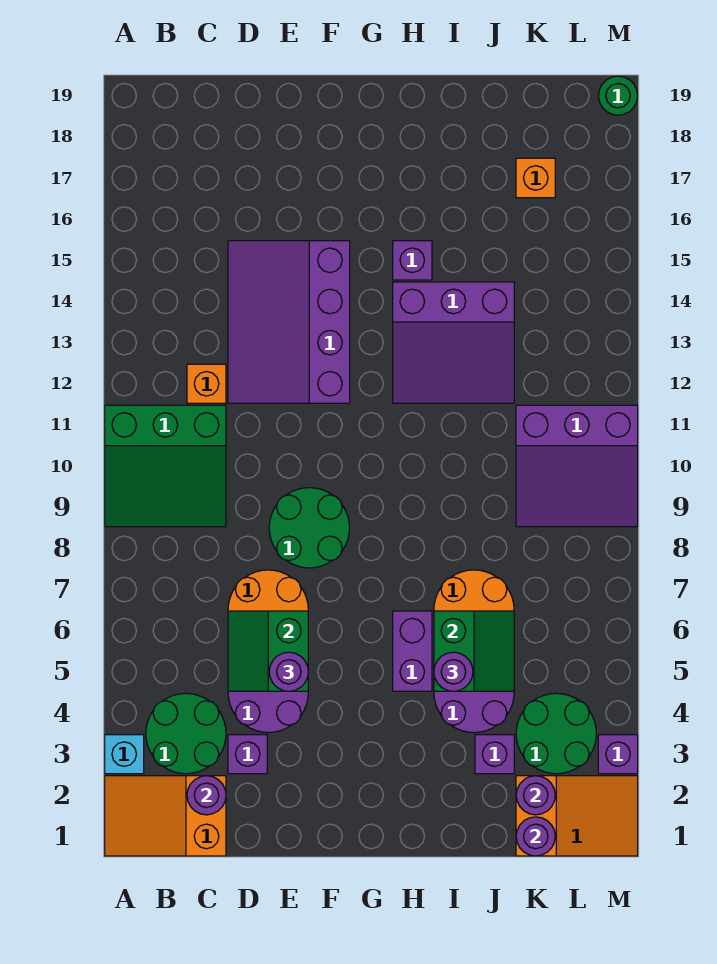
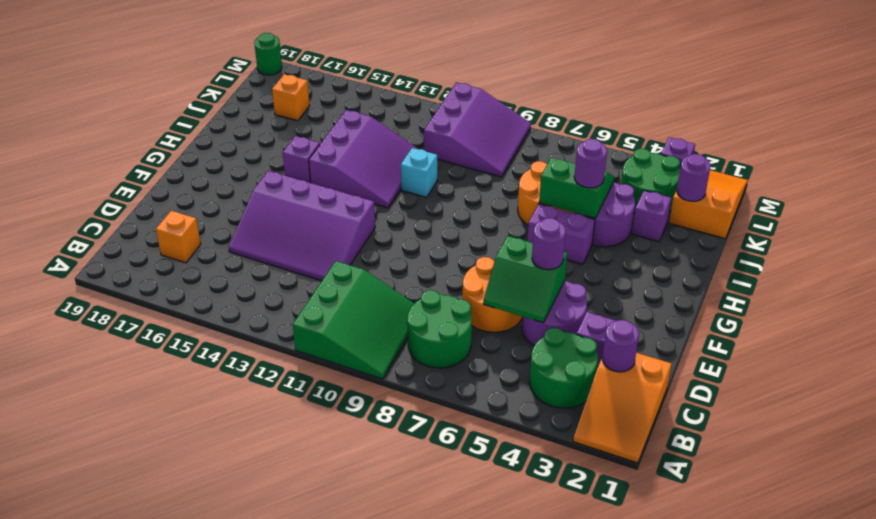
cyan brick A3 level 1 -> cyan brick I11 level 1
orange brick C12 level 1 -> orange brick C17 level 1
green round brick E8:F9 level 1 -> green round brick B7:C8 level 1
purple round brick K1 level 2 -> none

